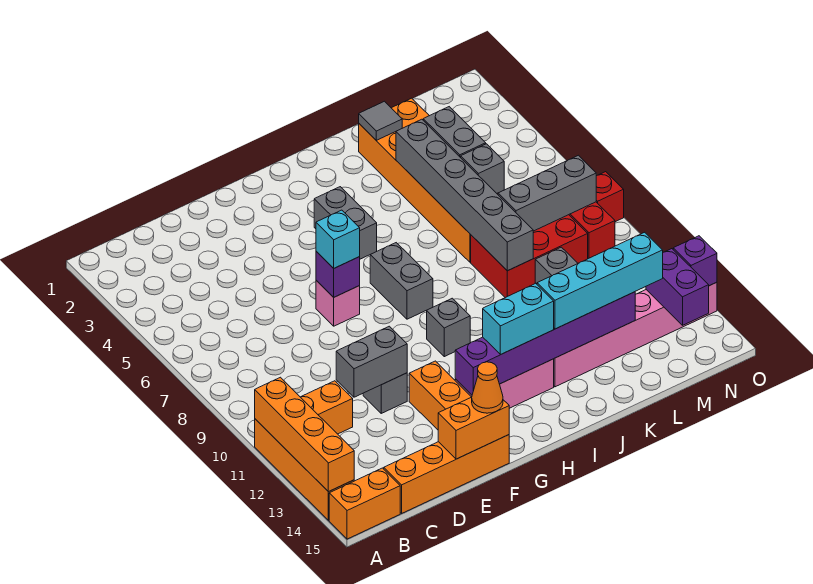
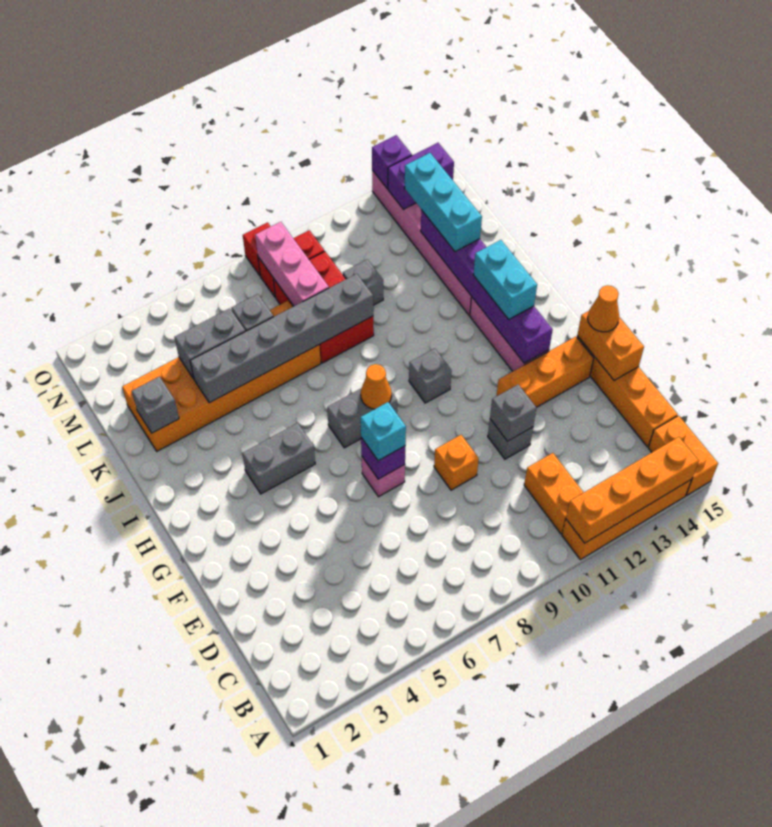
grey brick D11:E11 level 2 -> grey brick E11 level 2
none -> orange brick E9 level 1
none -> orange cone H8 level 2
cyan brick J13:M13 level 3 -> cyan brick K13:M13 level 3
grey tile K2 level 2 -> grey brick K2 level 2
grey brick L8:N8 level 2 -> pink brick L8:N8 level 2

